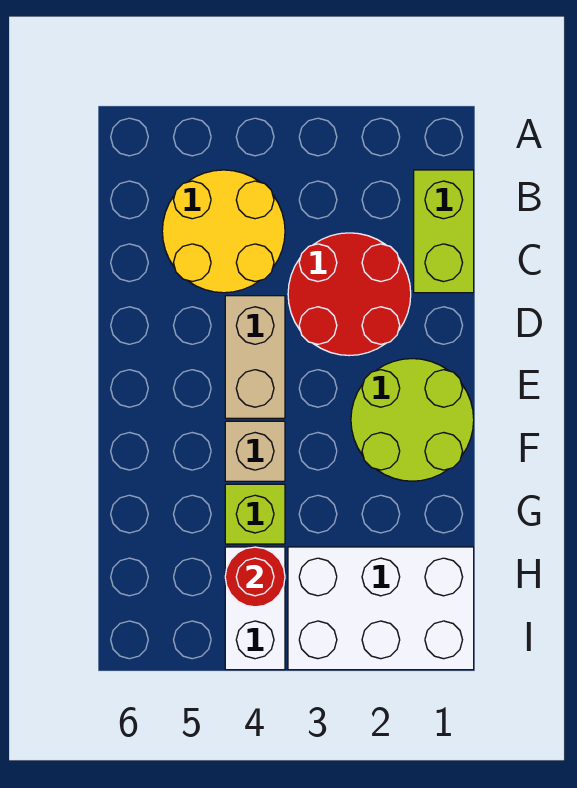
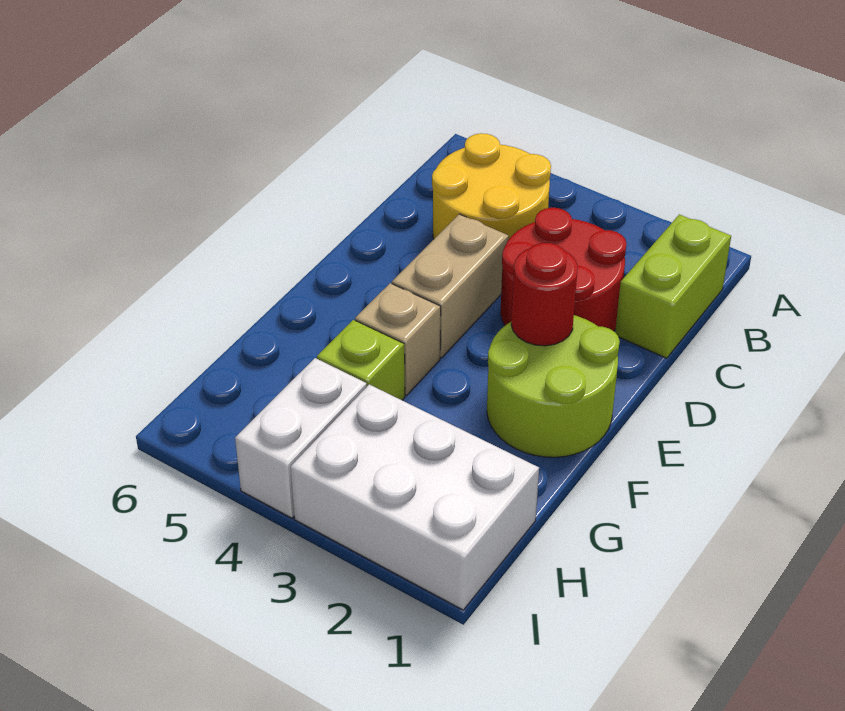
red round brick H4 level 2 -> red round brick E2 level 2

